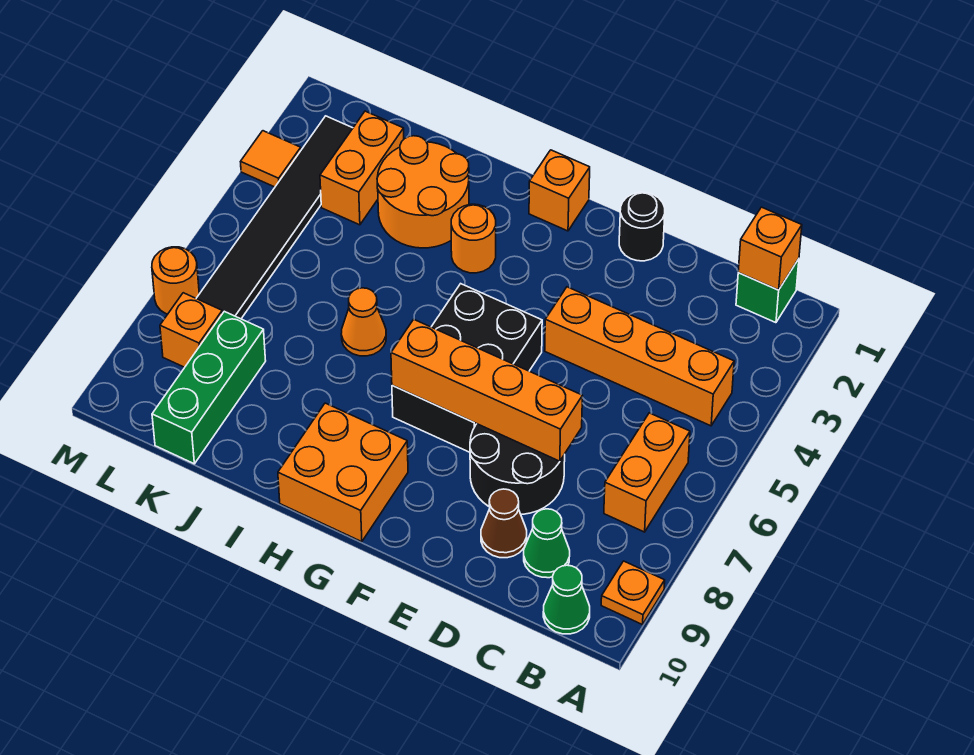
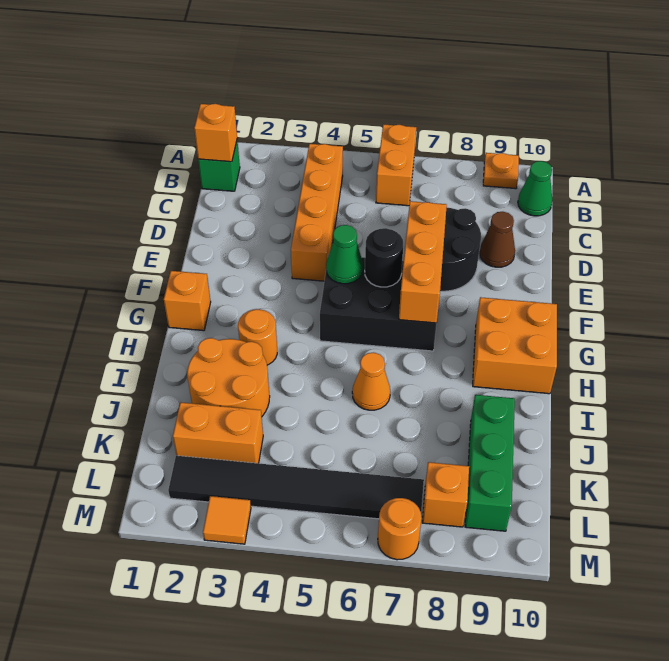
orange brick B6:B7 level 1 -> orange brick A6:B6 level 1
green cone C9 level 1 -> green cone F5 level 2
orange brick D7:G7 level 2 -> orange brick E7:G7 level 2
black round brick E1 level 1 -> black round brick F6 level 2
green brick K8:K10 level 1 -> green brick J9:L9 level 1

